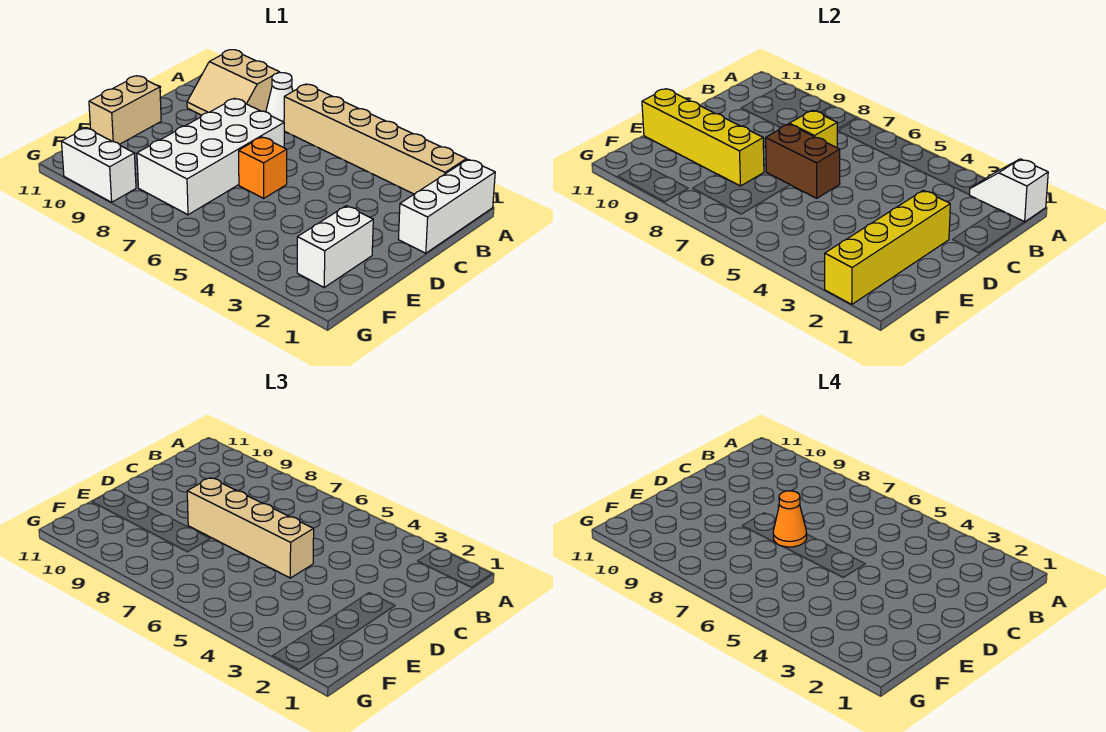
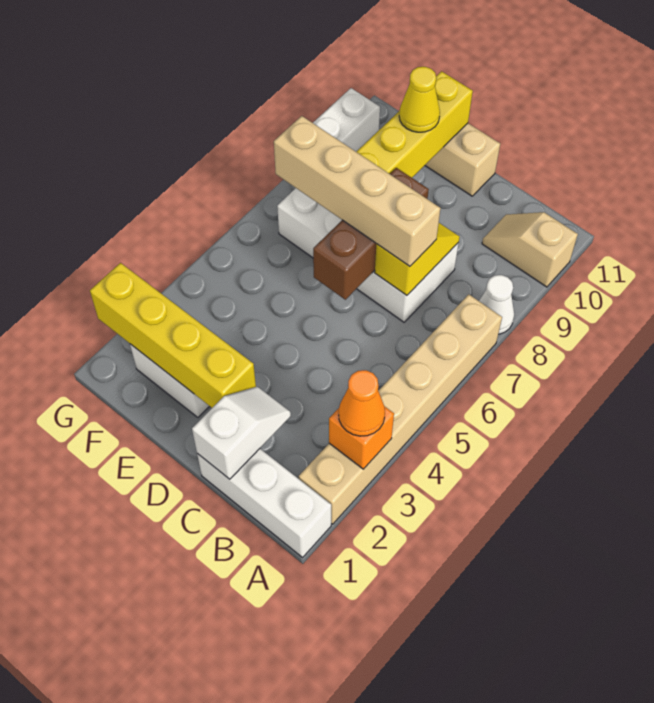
white slope A1:A2 level 2 top 1 -> white slope C1:C2 level 2 top 1
tan slope A9:B10 level 1 top A -> tan slope A10:B10 level 1 top A
tan brick D5:D8 level 3 -> tan brick C7:F7 level 3
orange brick D6 level 1 -> orange brick A3 level 2
brown brick D6:D7 level 2 -> brown brick D6:D8 level 2
orange cone D7 level 4 -> orange cone A3 level 3
none -> yellow cone E10 level 3

